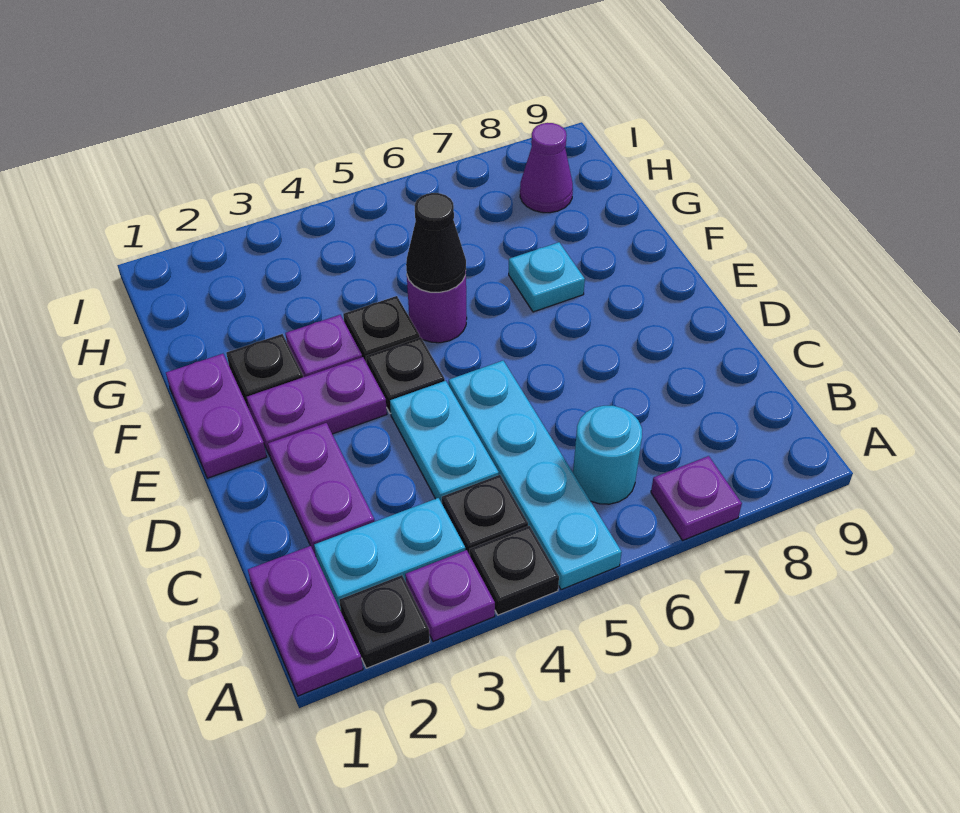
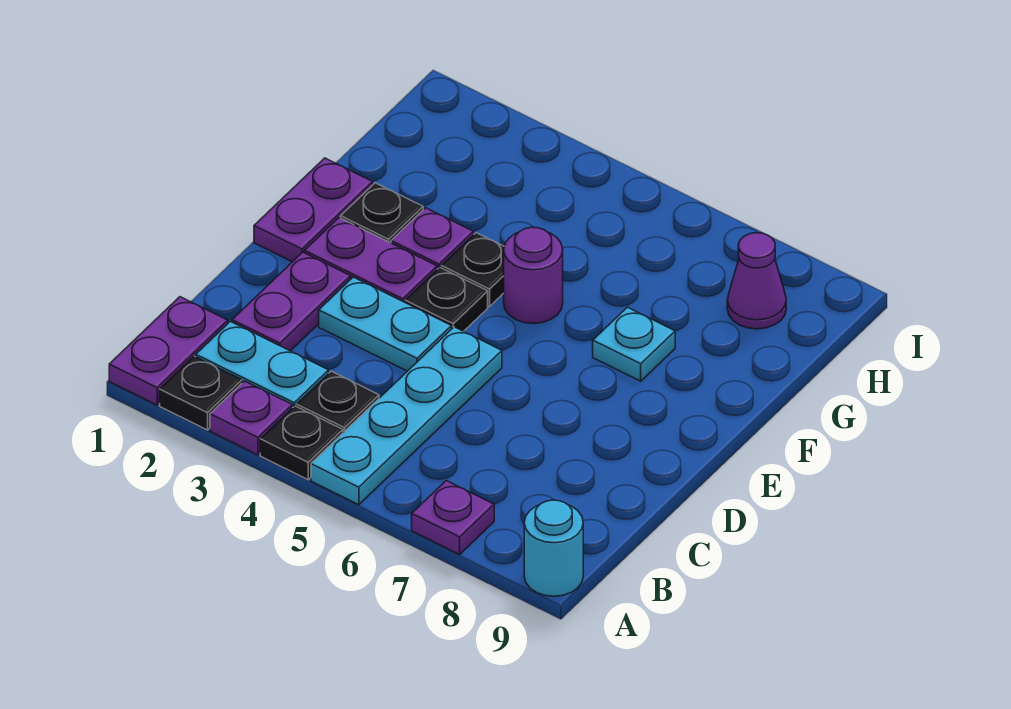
cyan round brick B6 level 1 -> cyan round brick A9 level 1
cyan plate C4:D4 level 1 -> cyan plate D3:D4 level 1
black cone F5 level 2 -> none

